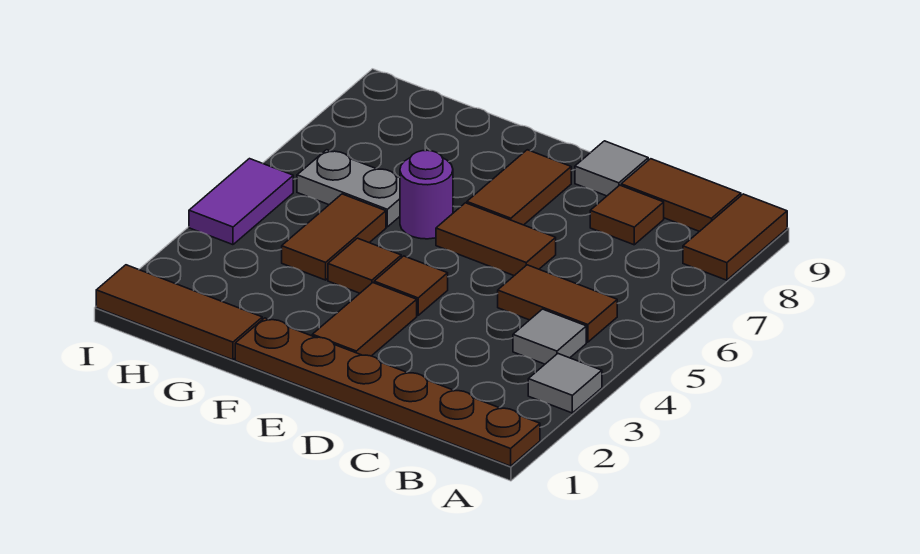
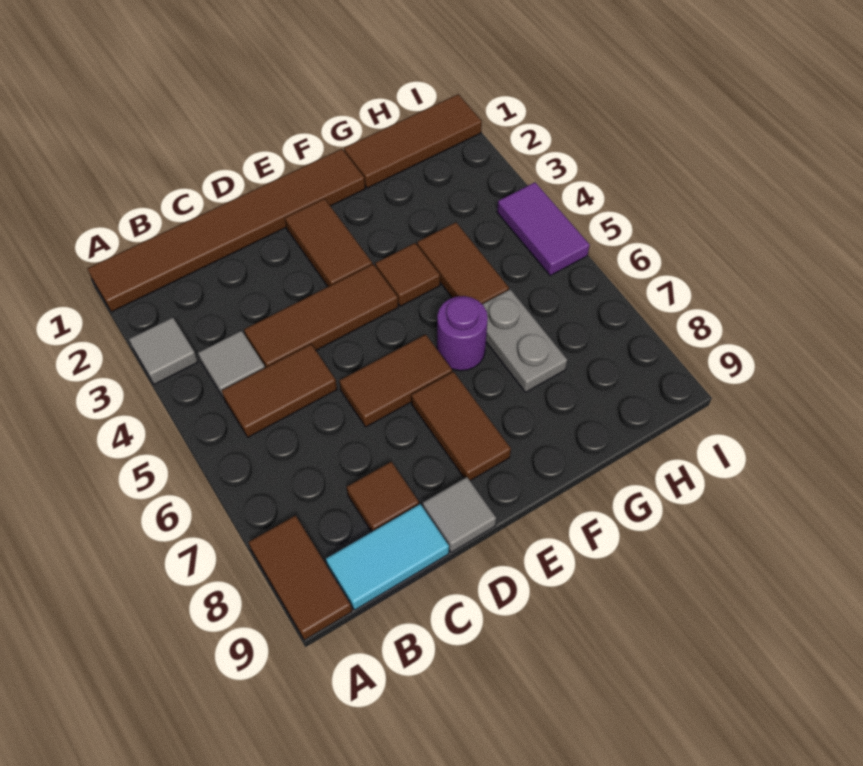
brown plate A1:F1 level 1 -> brown tile A1:F1 level 1
brown tile B9:C9 level 1 -> cyan tile B9:C9 level 1
brown tile E4 level 1 -> brown tile C4:E4 level 1
grey plate G6:H6 level 1 -> grey plate G6:G7 level 1

